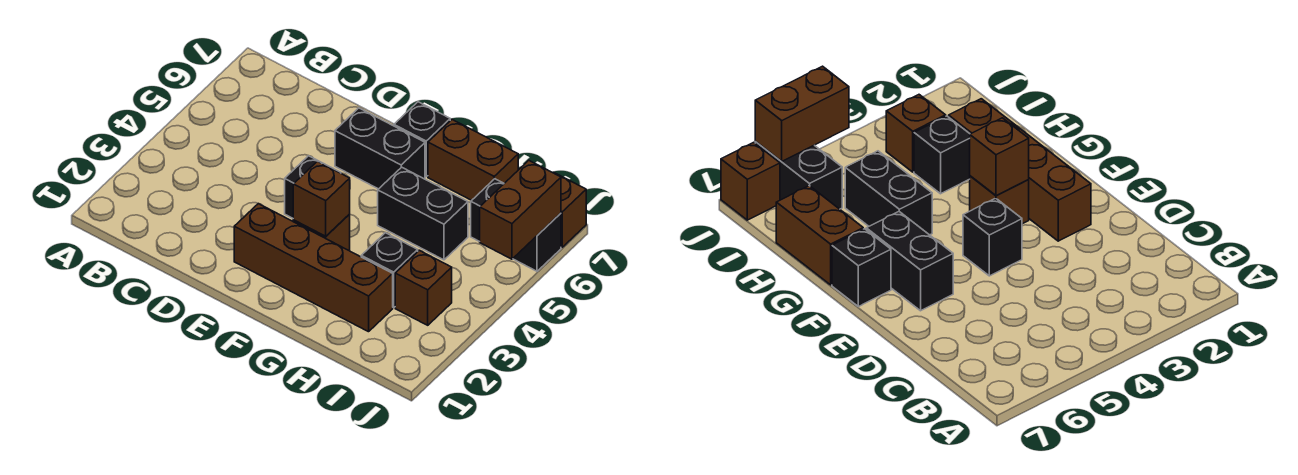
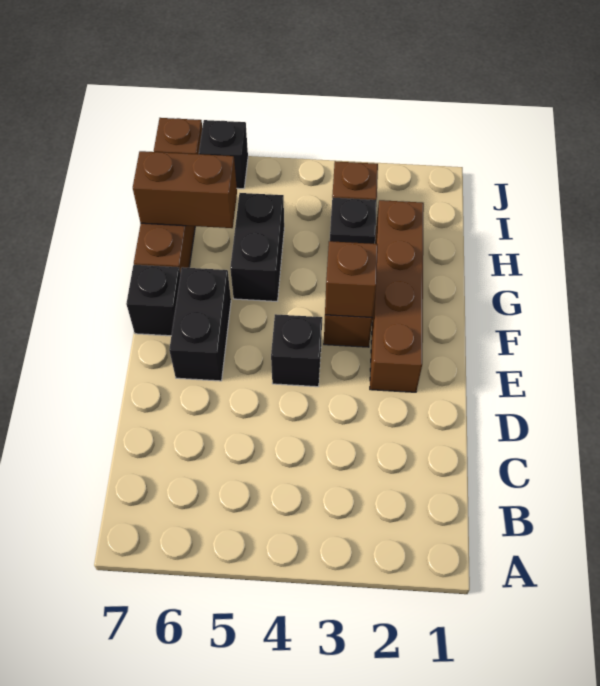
black brick I6:J6 level 1 -> black brick J6 level 1
brown brick J5:J6 level 2 -> brown brick H6:H7 level 2

